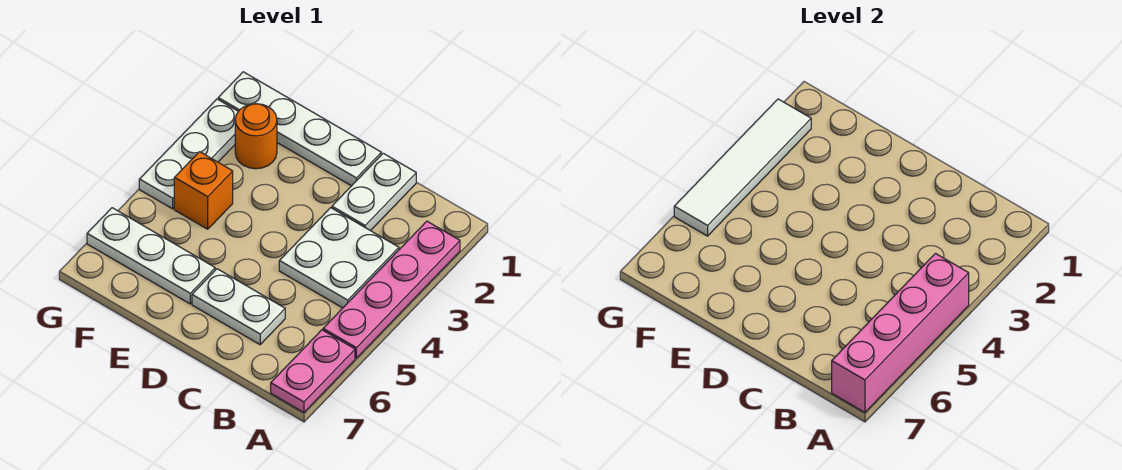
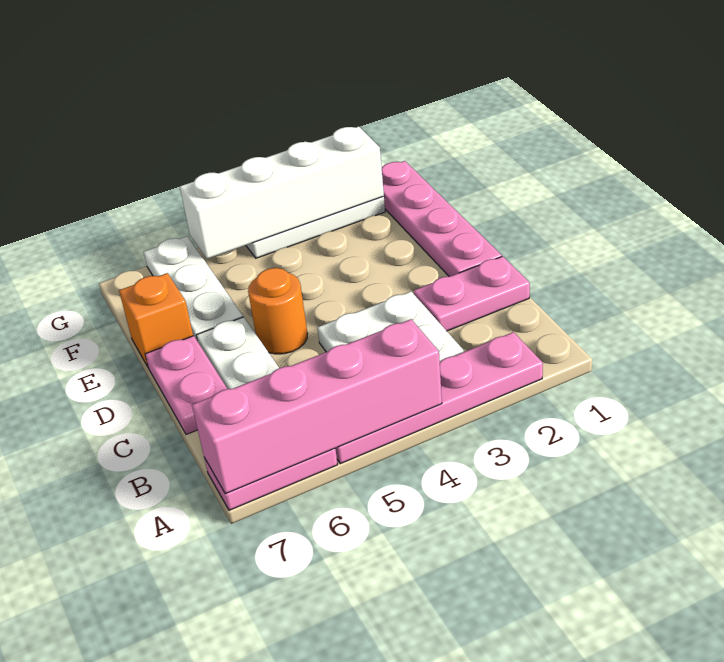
white plate C1:C2 level 1 -> pink plate C1:C2 level 1
none -> pink plate C7:D7 level 1
white plate D1:G1 level 1 -> pink plate D1:G1 level 1
orange round brick F2 level 1 -> orange round brick D5 level 1
orange brick F4 level 1 -> orange brick E7 level 1
white tile G2:G5 level 2 -> white brick G2:G5 level 2

